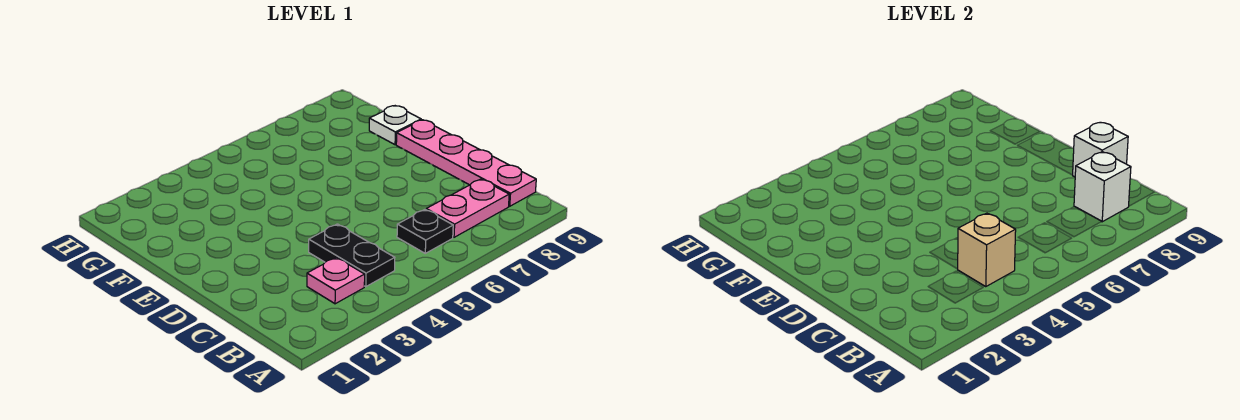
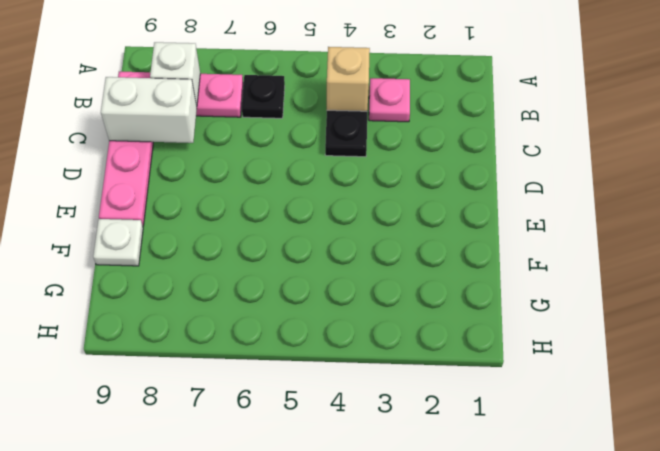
white brick C9 level 2 -> white brick C8:C9 level 2

